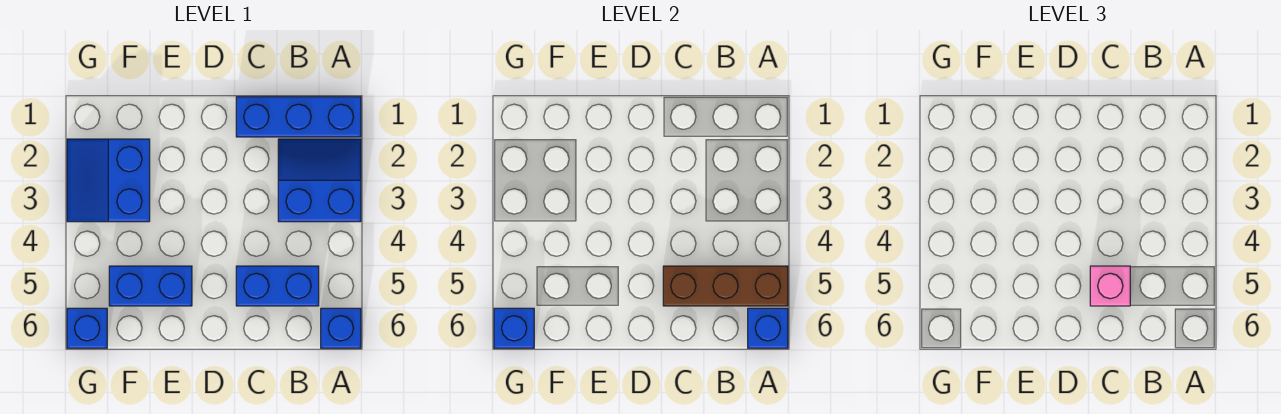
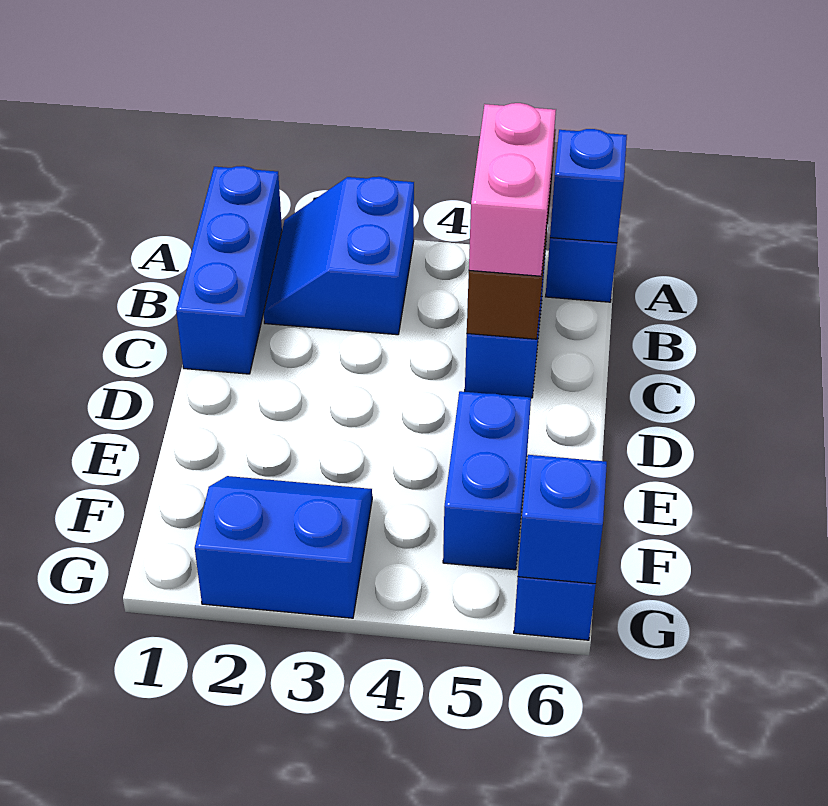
pink brick C5 level 3 -> pink brick B5:C5 level 3
blue slope F2:G3 level 1 top F -> blue slope F2:G3 level 1 top G

